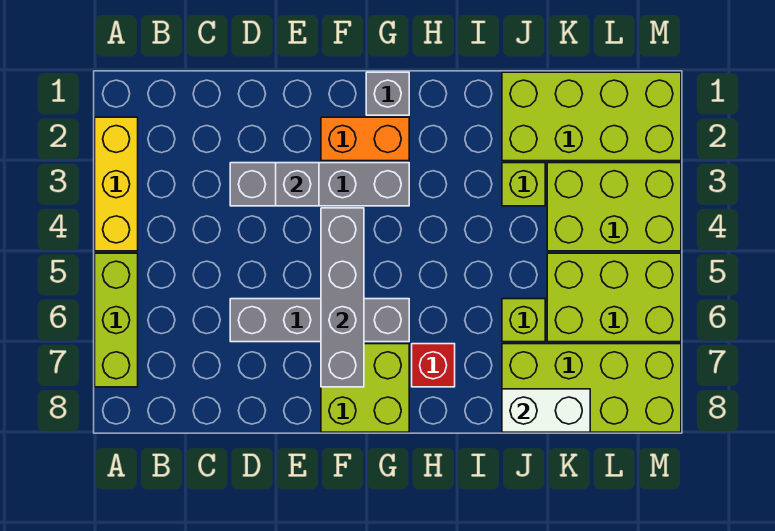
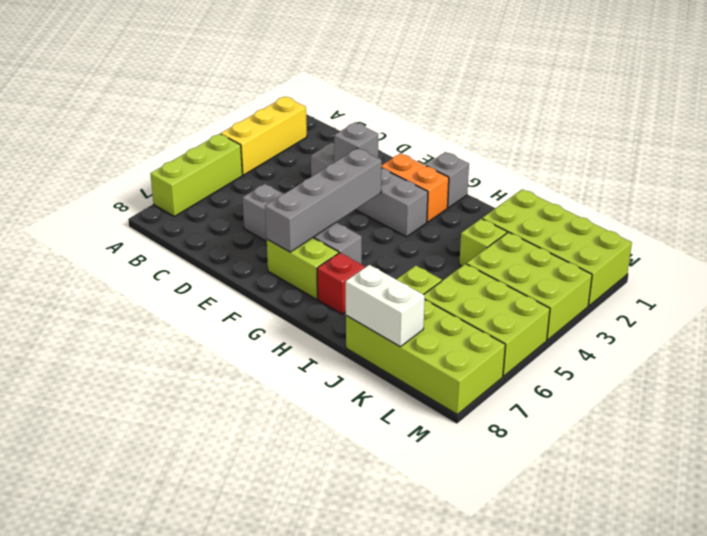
lime brick F7:G8 level 1 -> lime brick F7:G7 level 1

